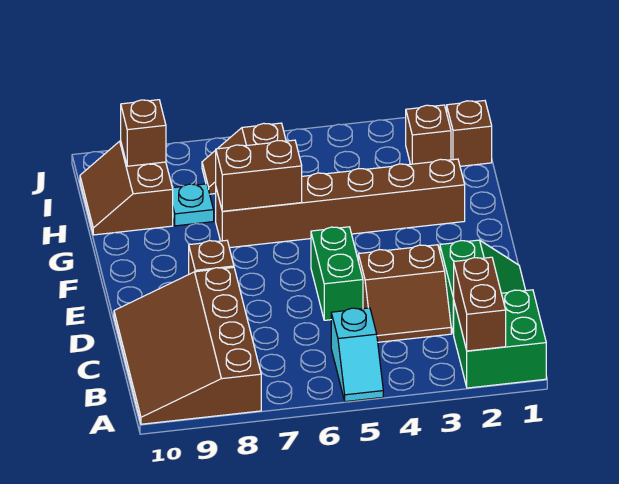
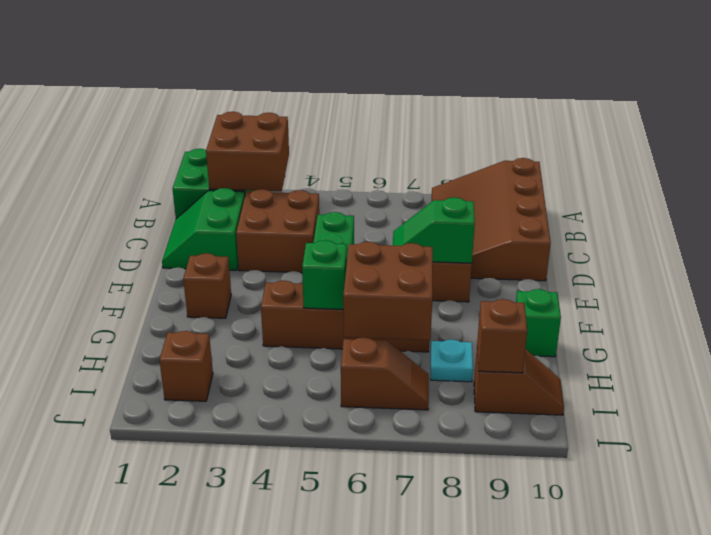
brown brick A2:B2 level 2 -> brown brick A2:B3 level 2
cyan slope A5:B5 level 1 top B -> none
brown slope A8:D10 level 1 top 8 -> brown slope A8:D10 level 1 top 10
brown slope C3:D4 level 1 top D -> brown brick C3:D4 level 1
none -> green slope E7:E8 level 2 top 8
brown brick G2:G7 level 1 -> brown brick G4:G7 level 1
none -> green brick G5 level 2
brown brick G6:G7 level 2 -> brown brick G6:H7 level 2
none -> green brick G10 level 1
brown slope H9:I10 level 1 top 9 -> brown slope I9:I10 level 1 top 9
brown brick I1 level 1 -> brown brick F2 level 1

